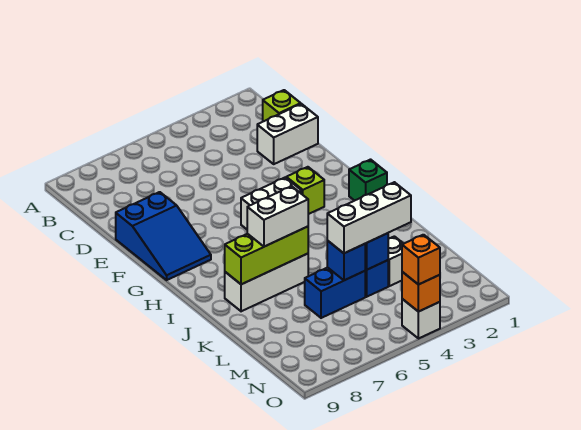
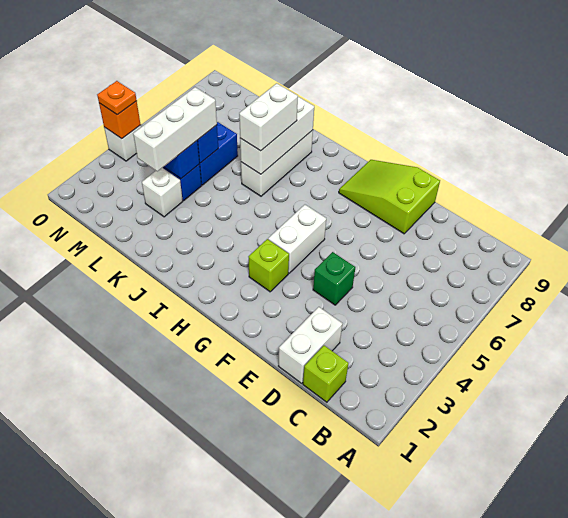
blue slope E8:G9 level 1 top E -> lime slope E8:G9 level 1 top E
green brick H1 level 1 -> green brick E4 level 1
lime brick J6:J8 level 2 -> white brick J6:J8 level 2
orange brick O4 level 3 -> orange plate O4 level 3

